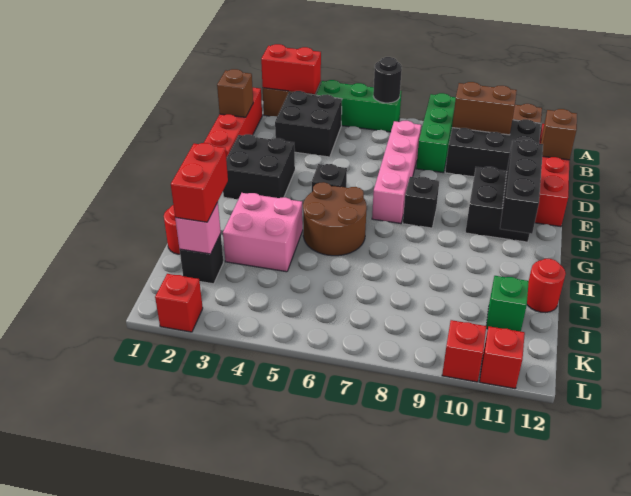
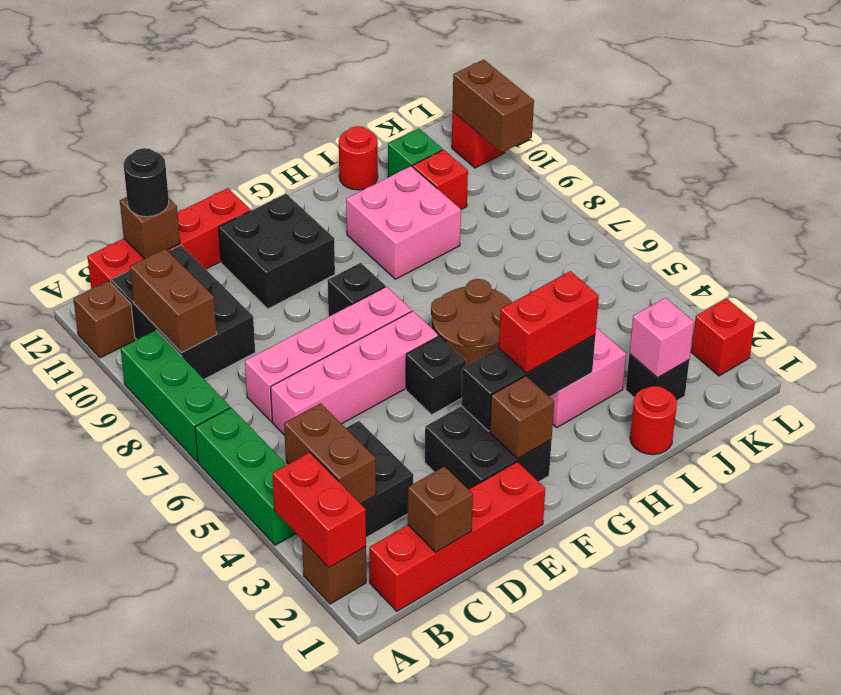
black round brick A6 level 2 -> black round brick C12 level 3
green brick A8:C8 level 1 -> green brick A7:A9 level 1
none -> brown brick B3:B4 level 2
none -> pink brick C6:F6 level 1
black brick E11:G11 level 2 -> black brick F3:H3 level 2
none -> brown brick F2 level 2
none -> pink brick H9:I10 level 1
red brick I2:J2 level 3 -> red brick G3:H3 level 3
red brick L10 level 1 -> red brick J10 level 1
none -> brown brick L10:L11 level 2

